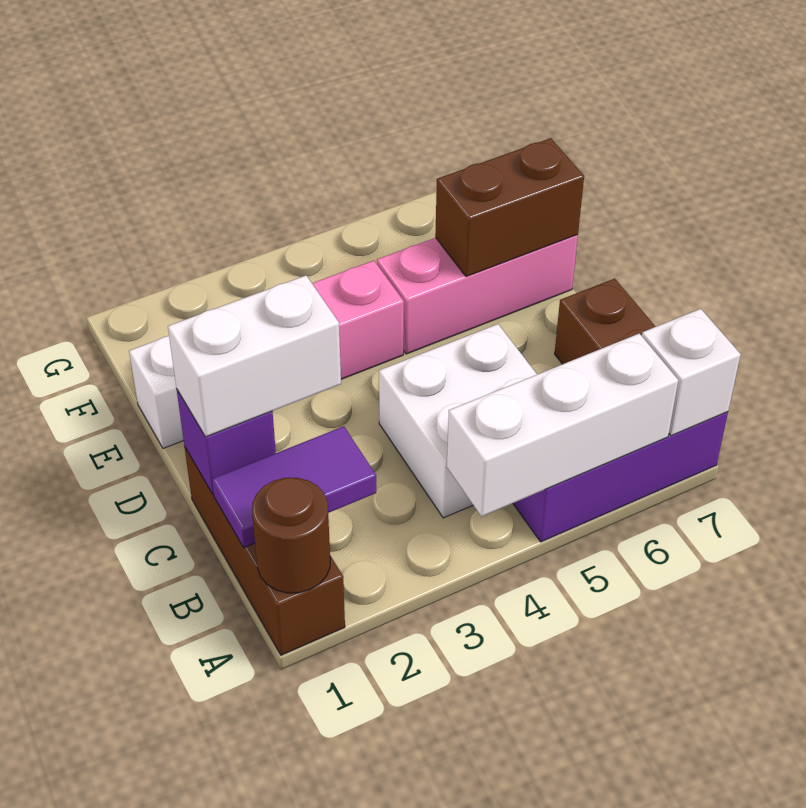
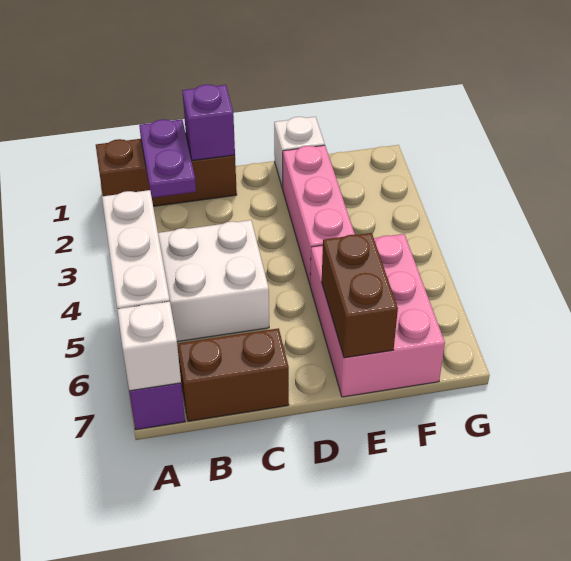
brown round brick A1 level 2 -> none
purple tile B1:B2 level 2 -> purple plate B1:B2 level 2
white brick C1:C2 level 3 -> none
pink brick E5:E7 level 1 -> pink brick E5:F7 level 1

